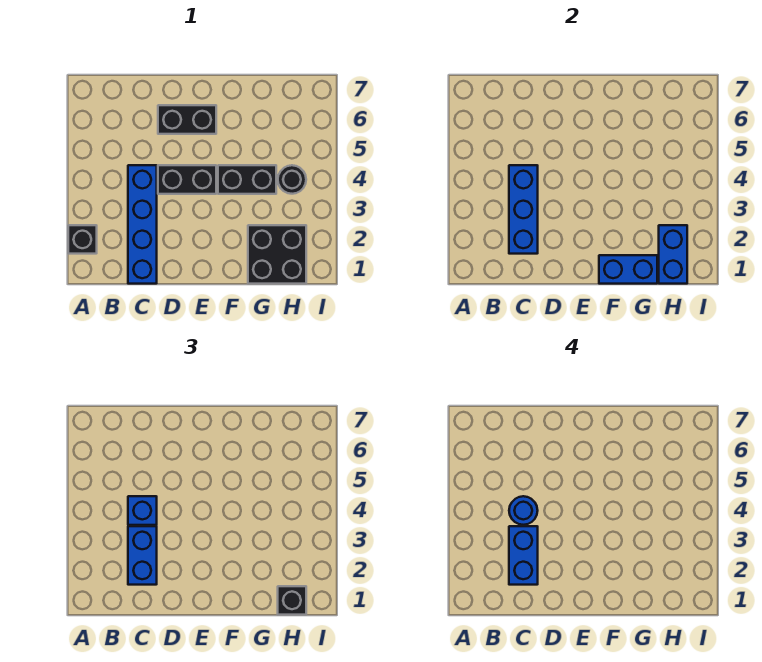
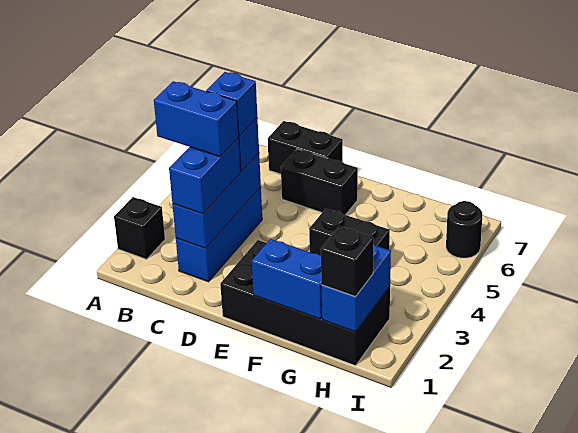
blue brick C1:C4 level 1 -> blue brick C2:C4 level 1
blue brick C2:C3 level 4 -> blue brick B3:C3 level 4
blue round brick C4 level 4 -> blue brick C4 level 4
black brick D4:E4 level 1 -> black brick C7:D7 level 1
black brick G1:H2 level 1 -> black brick E1:H2 level 1
black round brick H4 level 1 -> black round brick I6 level 1

